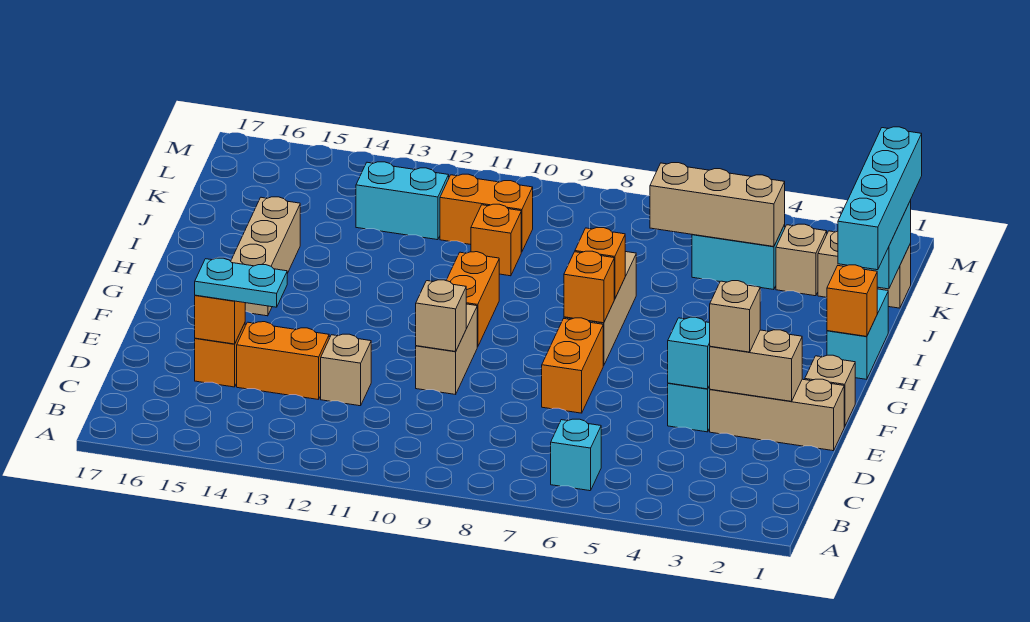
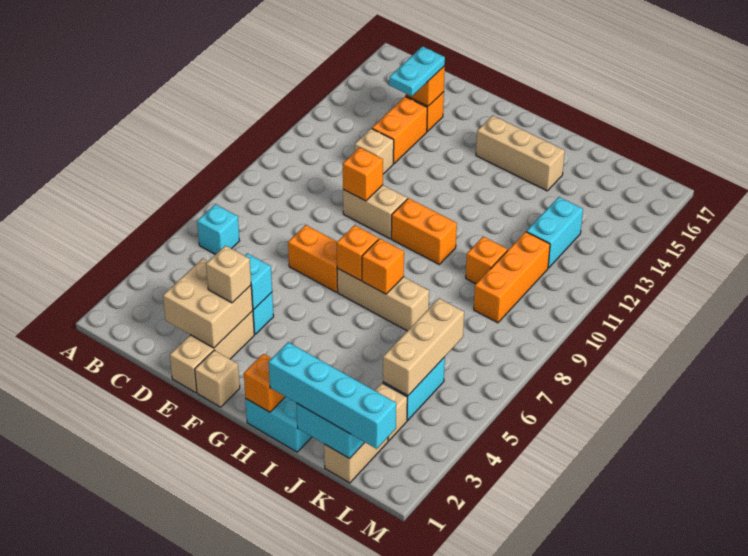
tan brick E2:E3 level 2 -> tan brick D2:E3 level 2
tan brick E10 level 2 -> orange brick E10 level 2
orange brick K10:K11 level 1 -> orange brick K9:K11 level 1

